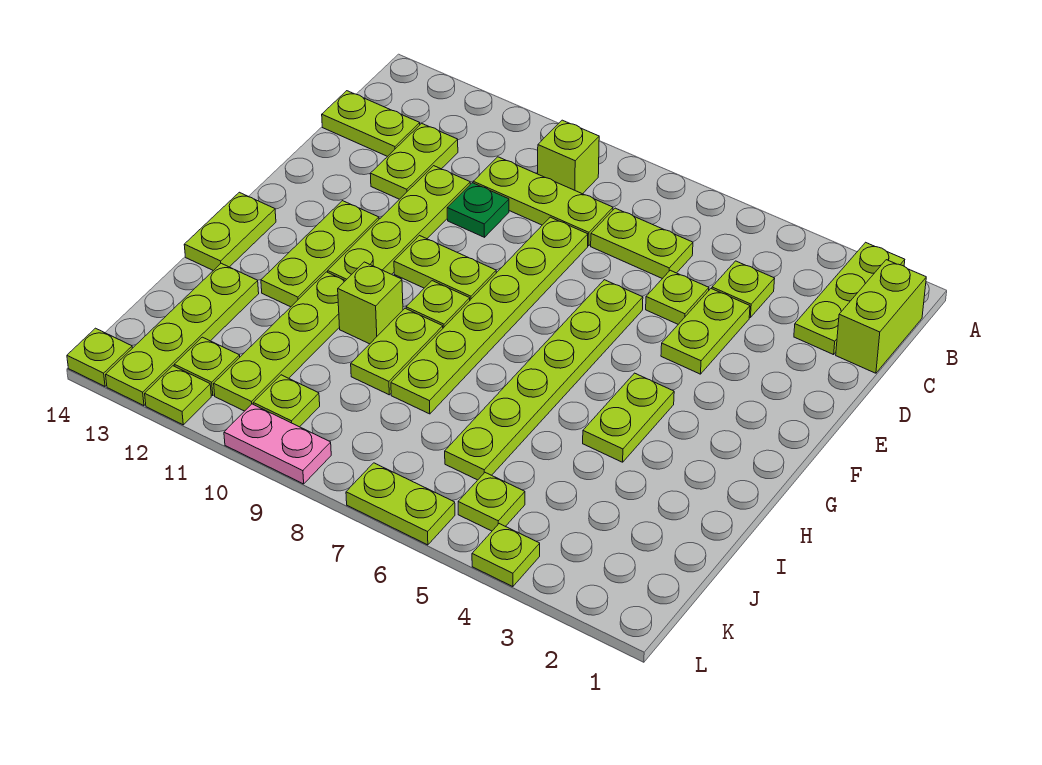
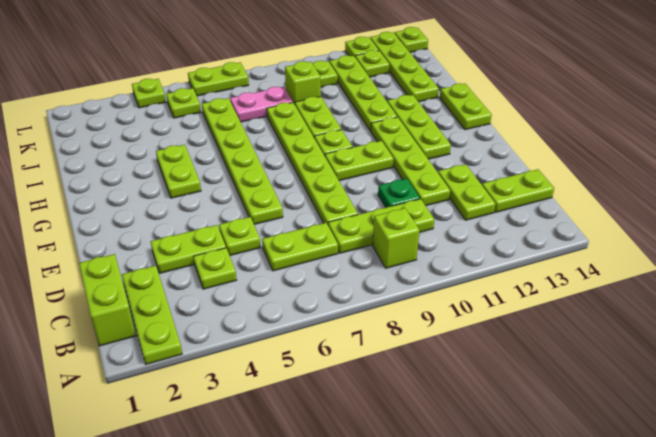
lime plate D4:E4 level 1 -> lime plate D3:D4 level 1
lime brick H10 level 1 -> lime brick J9 level 1
pink plate L9:L10 level 1 -> pink plate J7:J8 level 1

